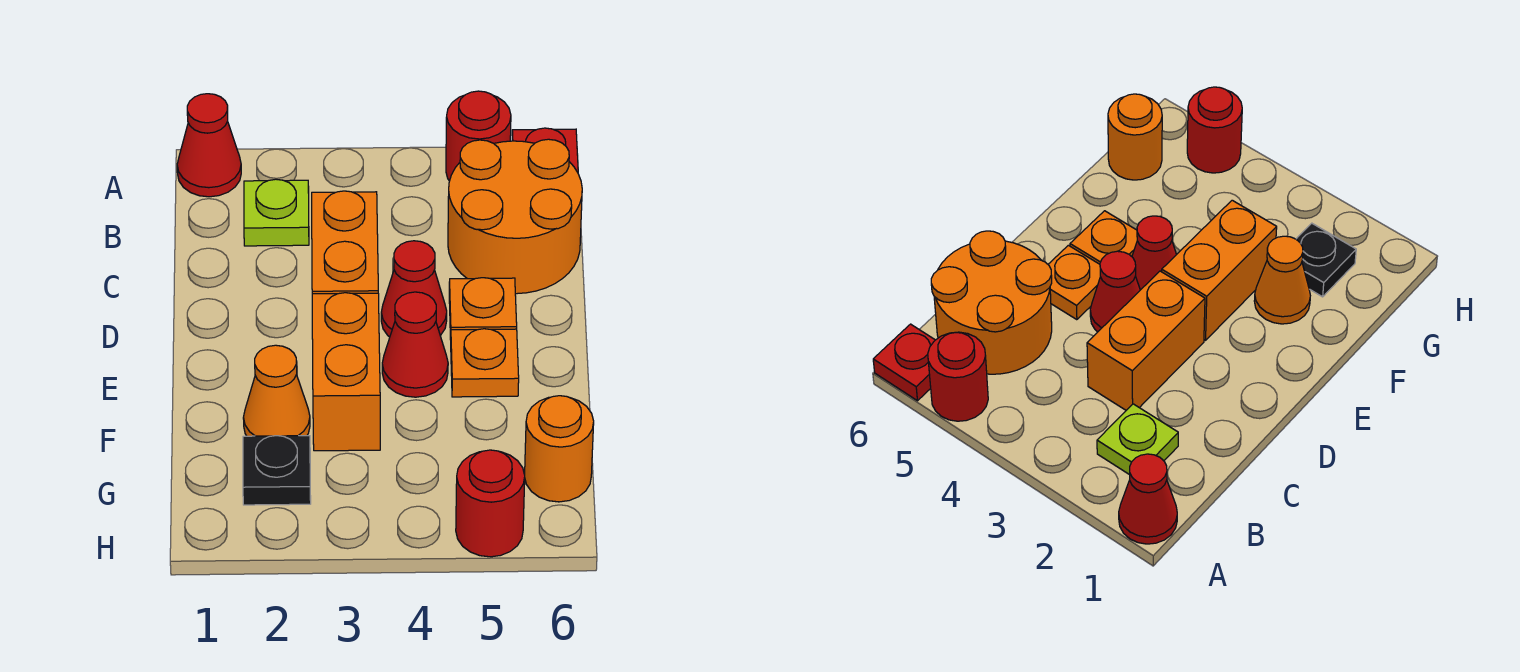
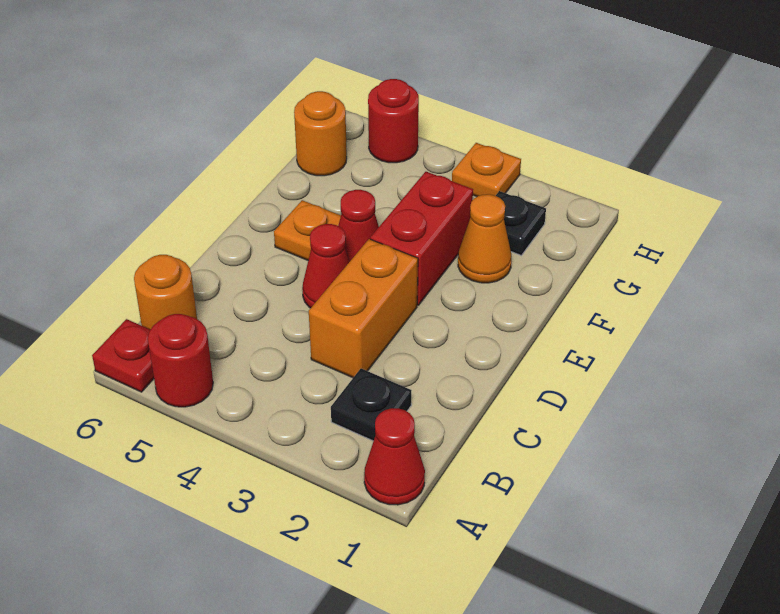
lime plate B2 level 1 -> black plate B2 level 1
orange round brick B5:C6 level 1 -> orange round brick B6 level 1
orange plate D5 level 1 -> orange plate H3 level 1
orange brick E3:F3 level 1 -> red brick E3:F3 level 1

